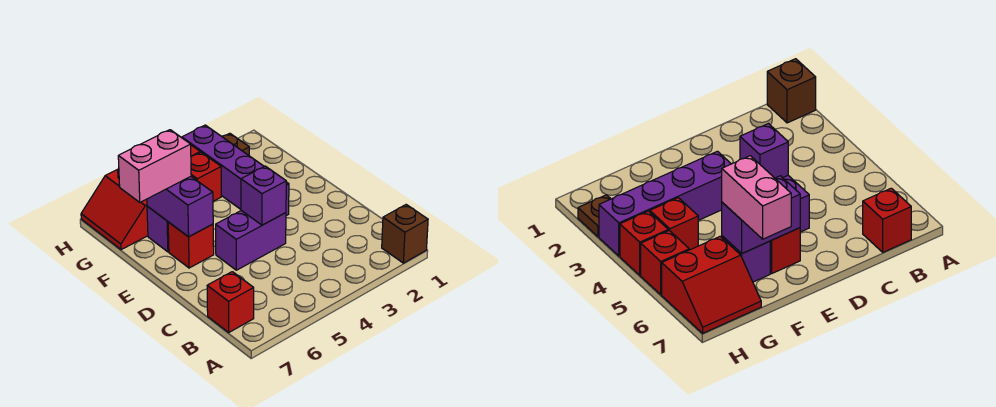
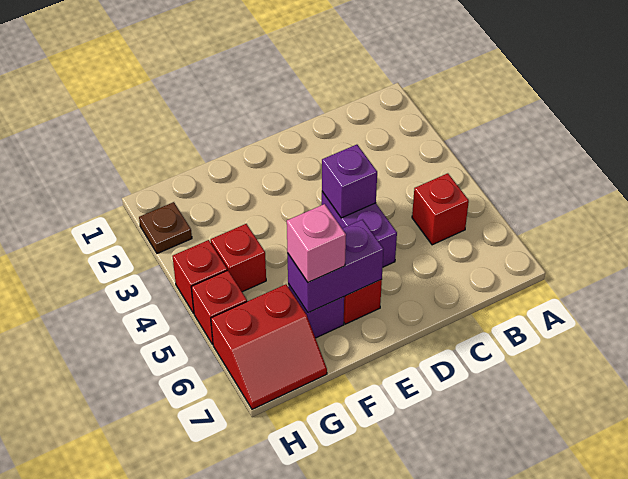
brown brick A1 level 1 -> none
red brick B7 level 1 -> red brick B5 level 1
purple brick E3:H3 level 1 -> none
pink brick F6:F7 level 3 -> pink brick F6 level 3

